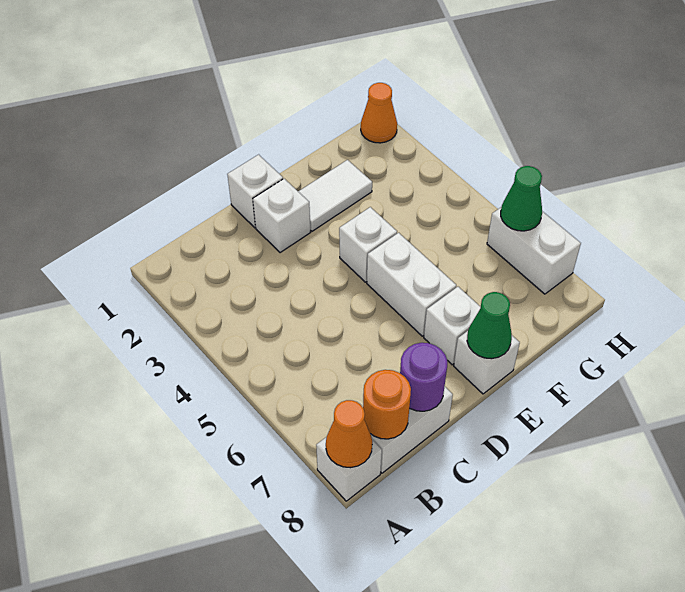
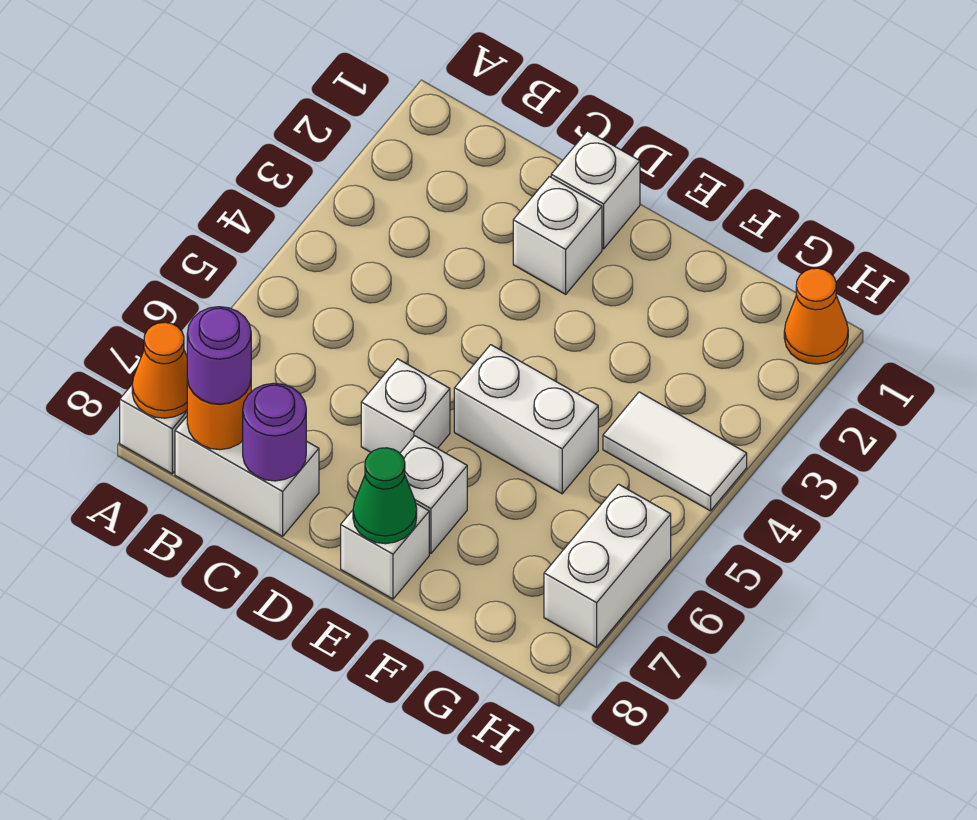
none -> purple round brick B8 level 3
white tile E2:F2 level 1 -> white tile G4:H4 level 1
white brick E4 level 1 -> white brick D6 level 1
white brick E5:E6 level 1 -> white brick E5:F5 level 1
green cone H6 level 2 -> none

